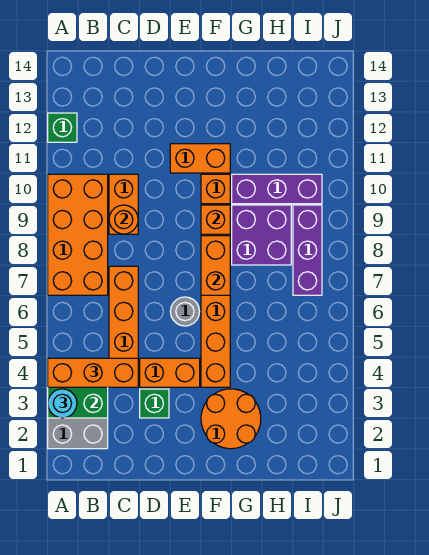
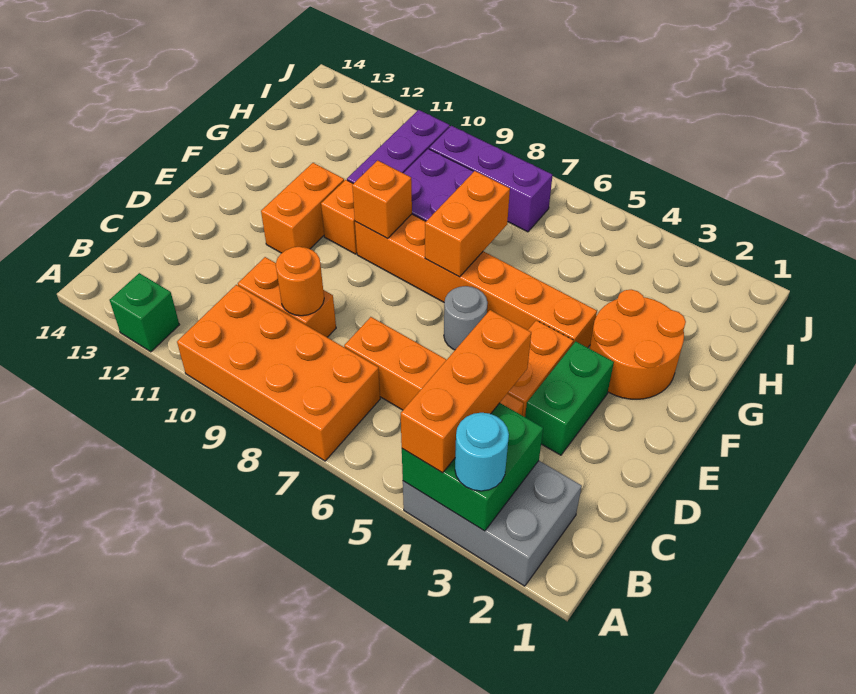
green brick D3 level 1 -> green brick D3:E3 level 1
orange brick F7:F8 level 2 -> orange brick F7:G7 level 2

